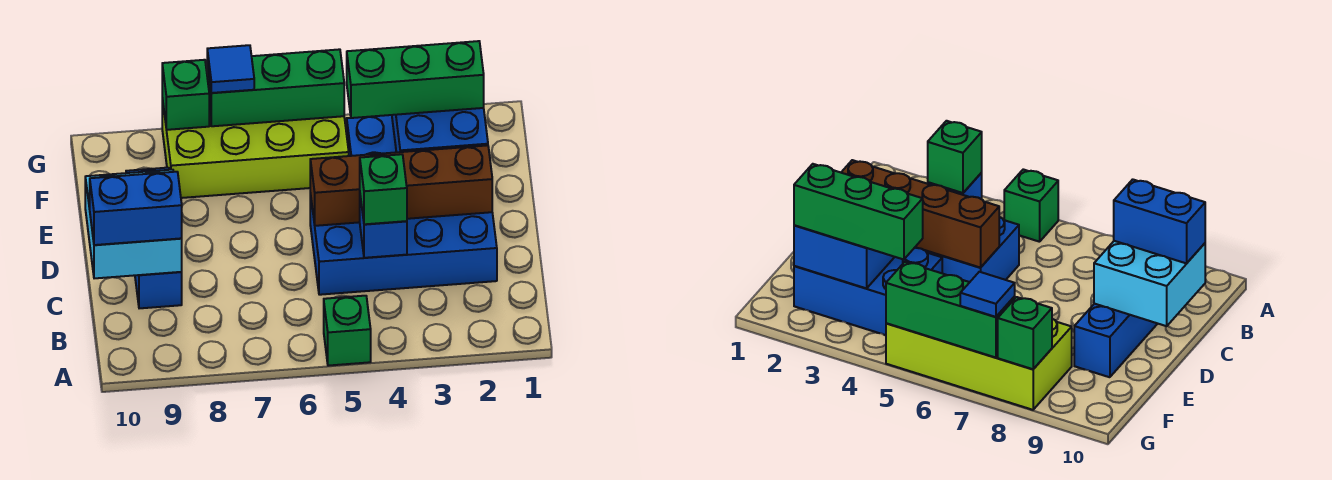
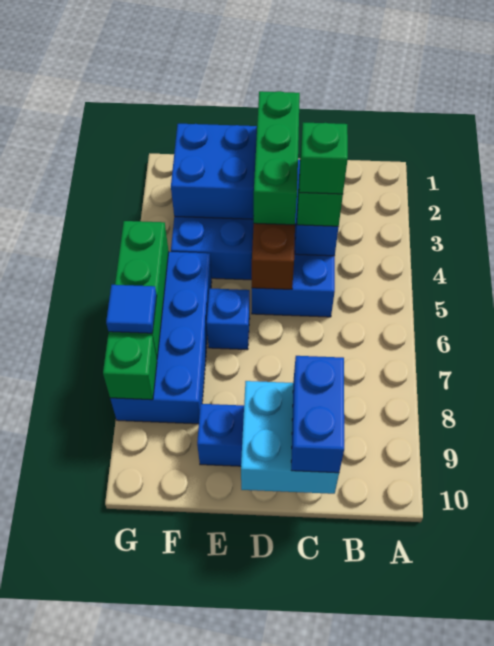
green brick A5 level 1 -> green brick C4 level 4
none -> blue brick E6 level 1
green brick F2:F4 level 3 -> green brick D2:D4 level 3
lime brick F5:G8 level 1 -> blue brick F5:G8 level 1

